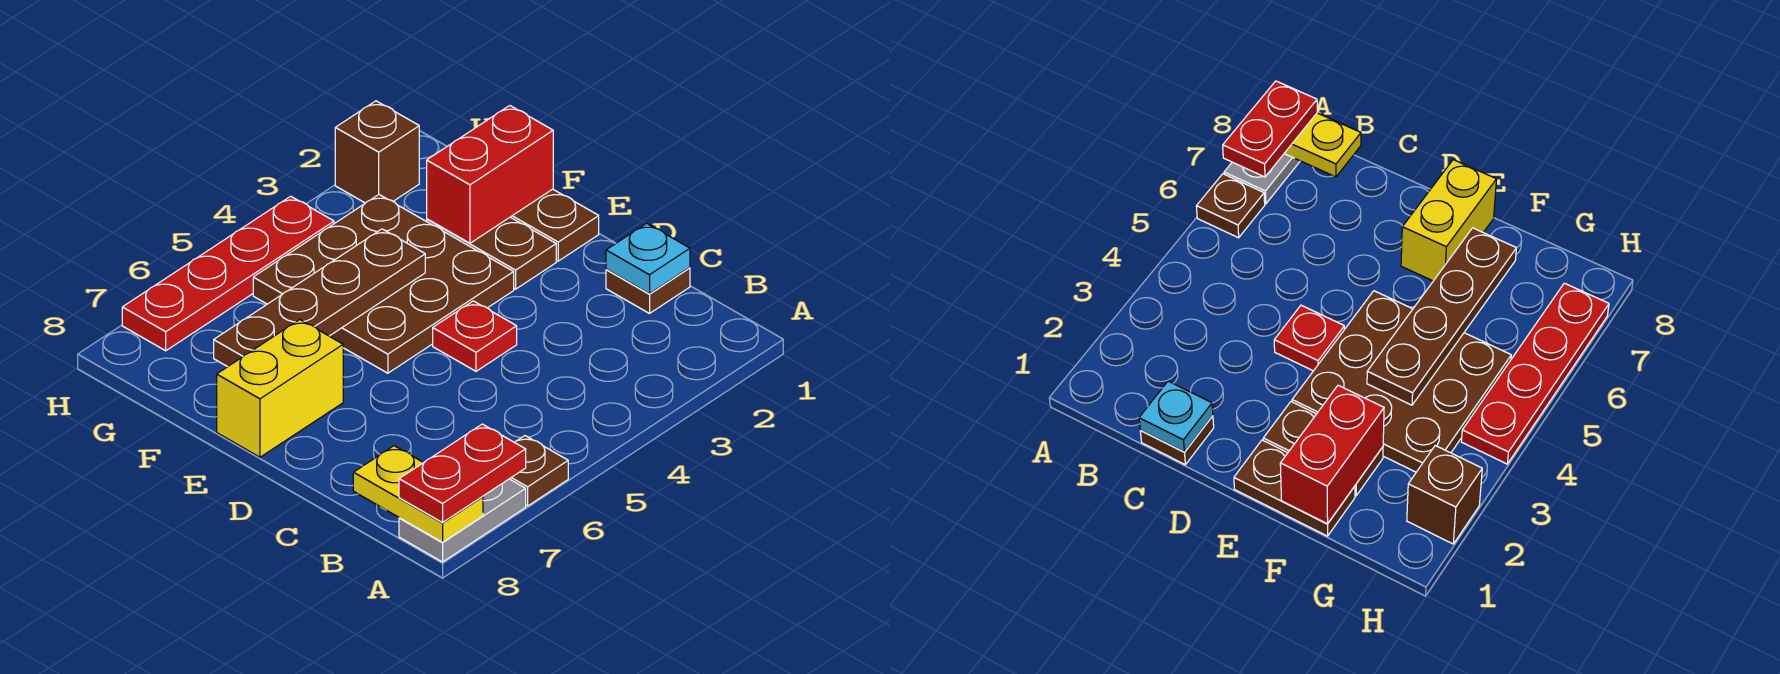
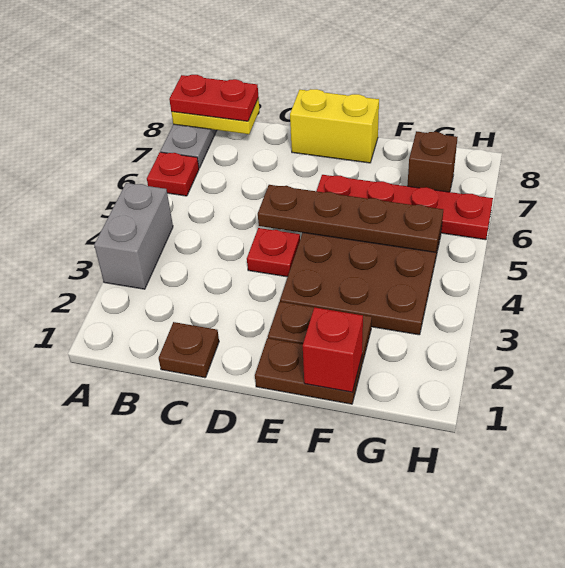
none -> grey brick A3:A4 level 1
brown plate A6 level 1 -> red plate A6 level 1
red plate A7:A8 level 3 -> red plate A8:B8 level 3
cyan plate C1 level 2 -> none
yellow brick E7:E8 level 1 -> yellow brick D8:E8 level 1
red brick F1:F2 level 2 -> red brick F1 level 2
brown plate F4:F7 level 2 -> brown plate D5:G5 level 2
brown brick H2 level 1 -> brown brick G7 level 1
red plate H4:H7 level 1 -> red plate E6:H6 level 1

